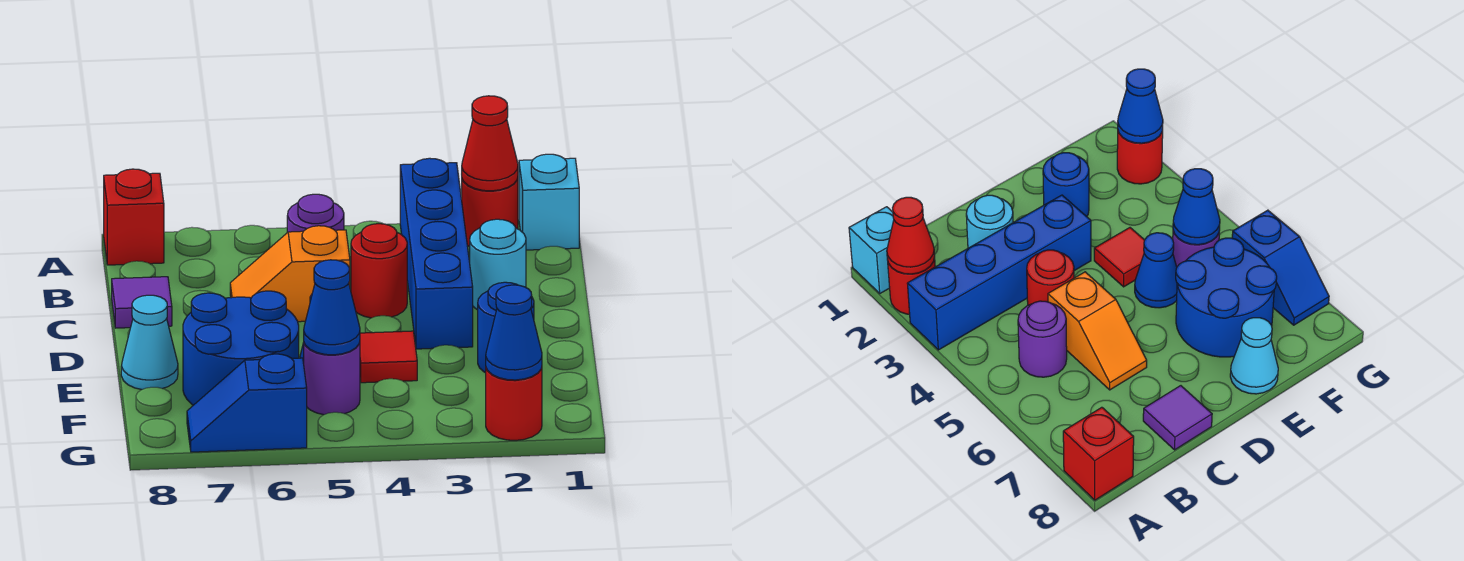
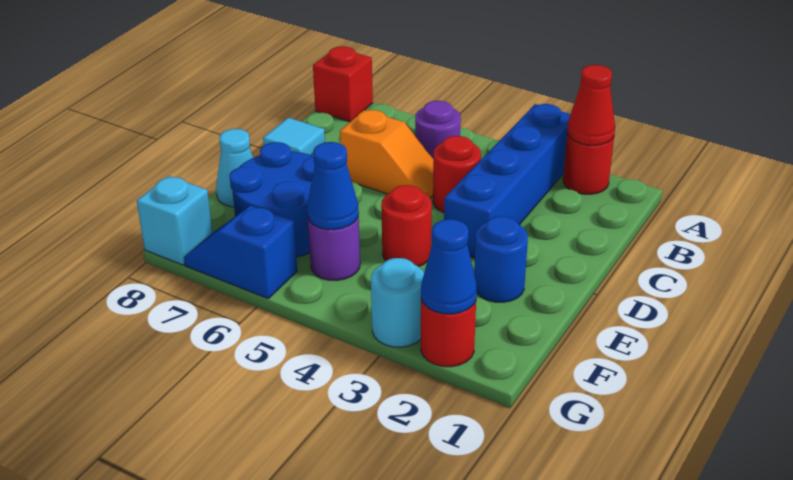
cyan brick A1 level 1 -> cyan brick G8 level 1
cyan round brick C2 level 1 -> cyan round brick G3 level 1
orange slope C5:C6 level 1 top 5 -> orange slope C5:C6 level 1 top 6
purple tile C8 level 1 -> cyan tile C8 level 1
red tile E4 level 1 -> red round brick E4 level 1
blue cone E5 level 1 -> none

